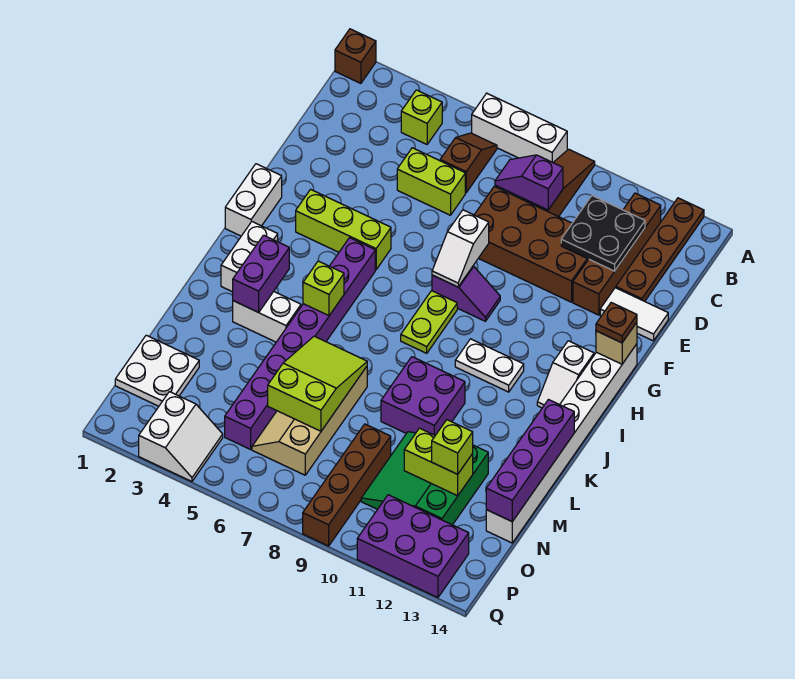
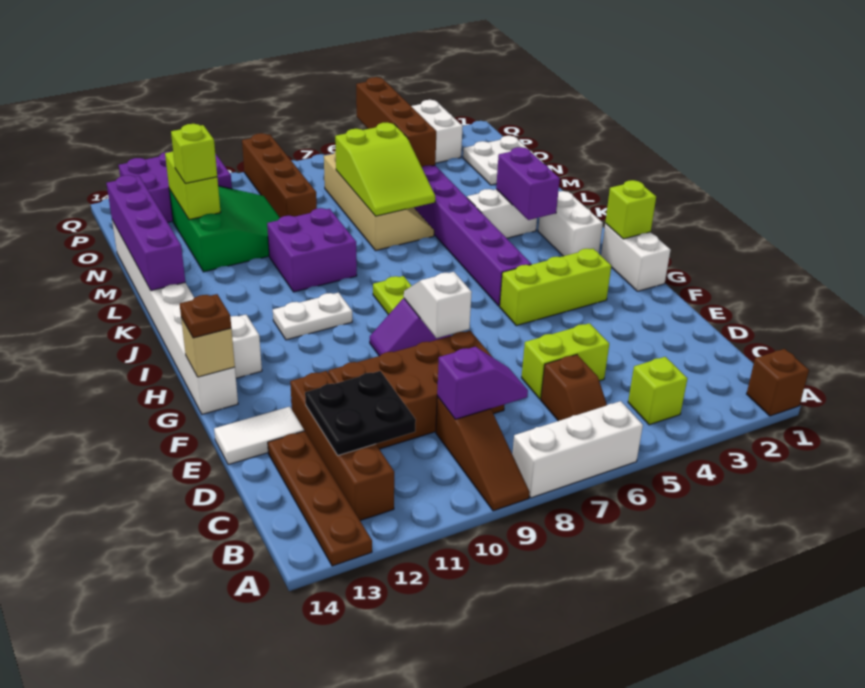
lime brick J5 level 2 -> lime brick H1 level 2
none -> brown brick N5:Q5 level 2
lime brick N11:N12 level 2 -> lime brick N12:O12 level 2

